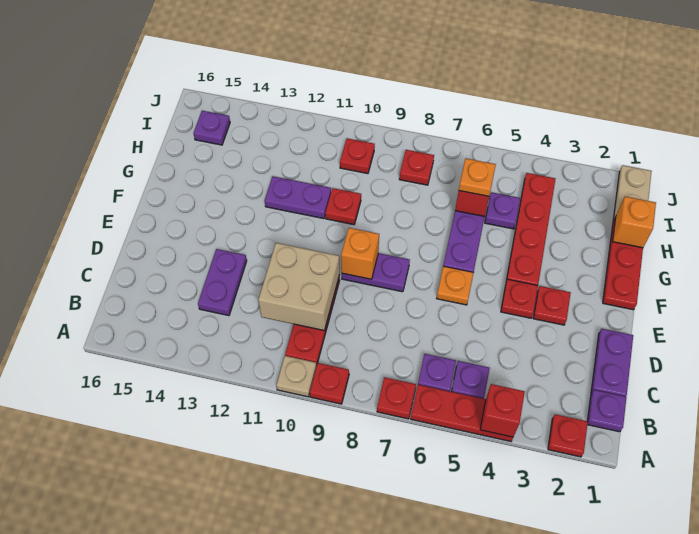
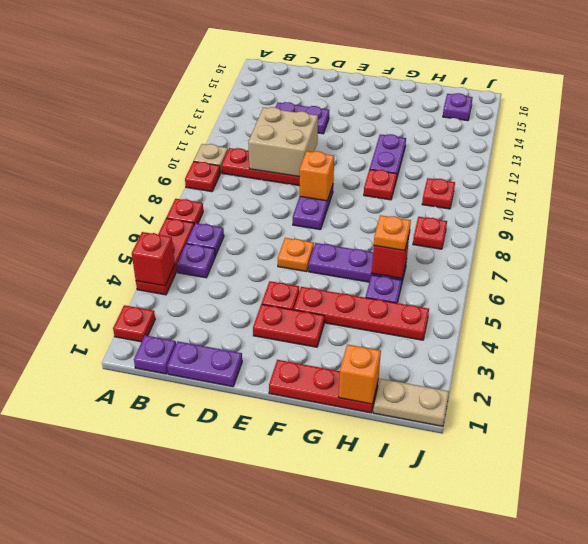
red plate E3 level 1 -> red plate E3:F3 level 1

